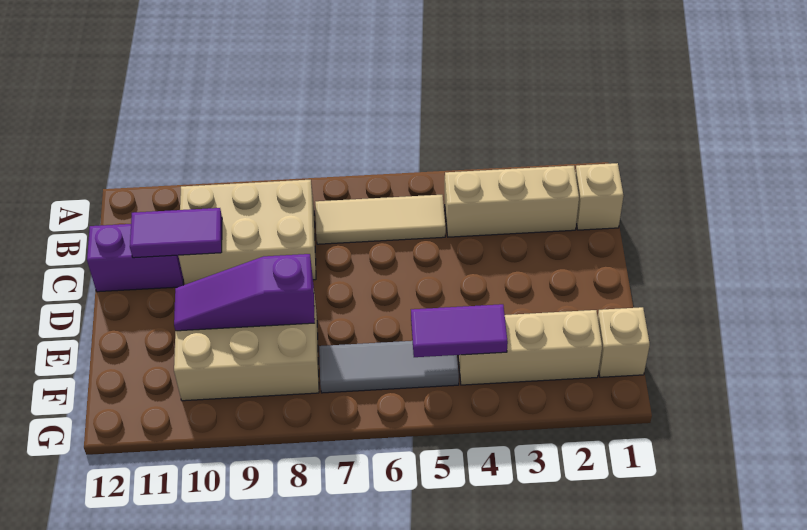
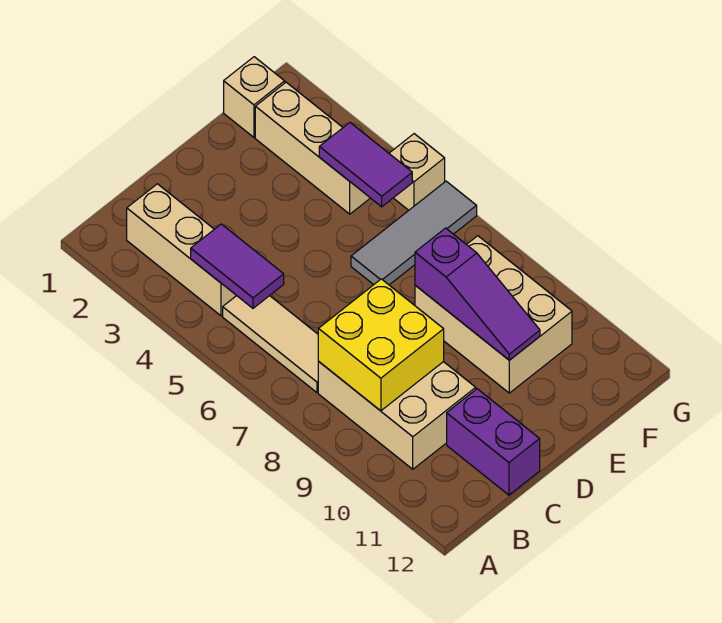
tan brick B1 level 1 -> tan brick G5 level 1
none -> yellow brick B8:C9 level 2
purple tile C10:C11 level 2 -> purple tile B4:B5 level 2
grey tile F5:F7 level 1 -> grey tile E6:G6 level 1

